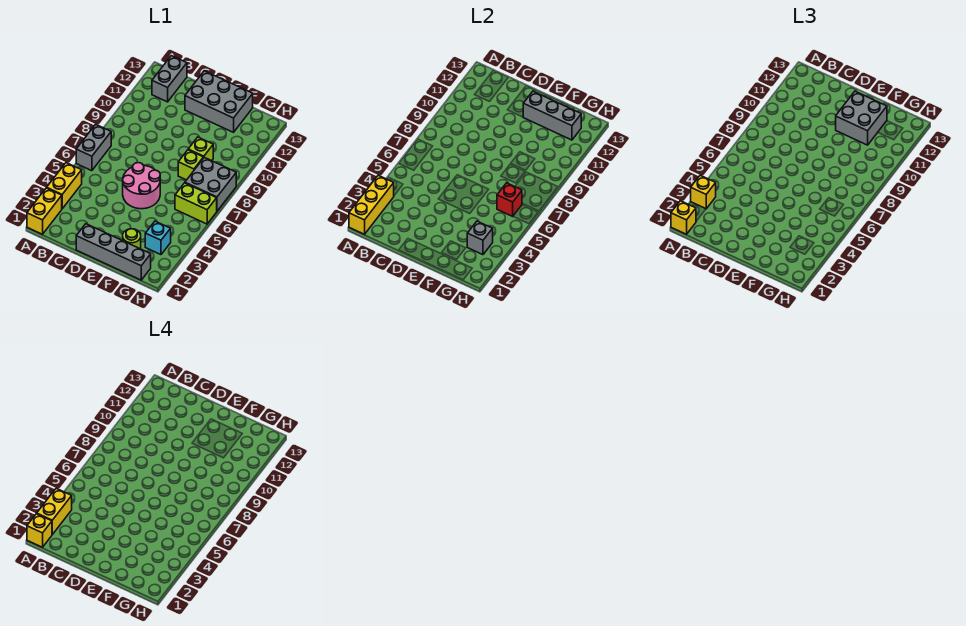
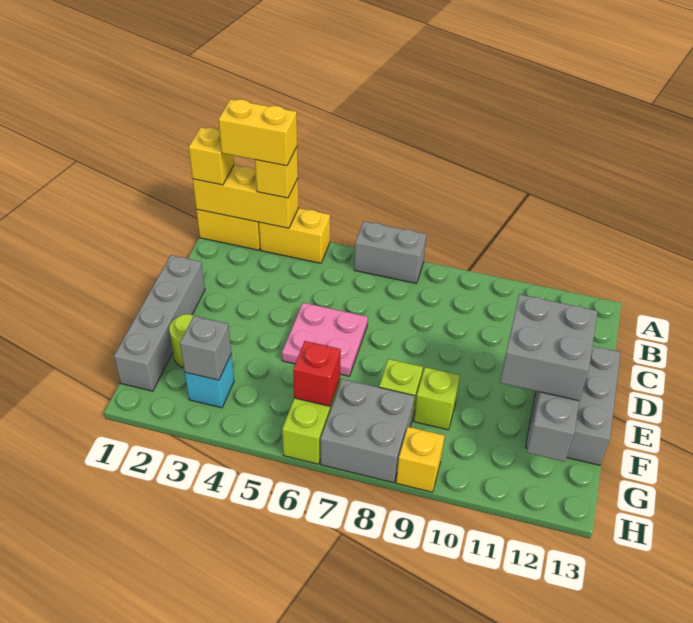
yellow brick A1 level 4 -> yellow brick H9 level 1
grey brick B12:B13 level 1 -> none
pink round brick D5:E6 level 1 -> pink plate D5:E6 level 1

